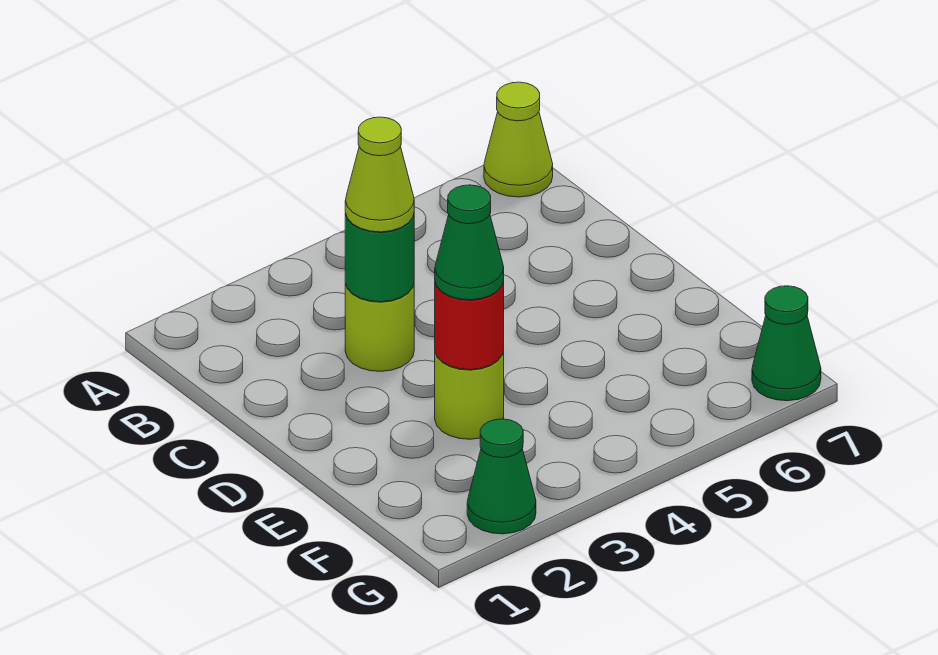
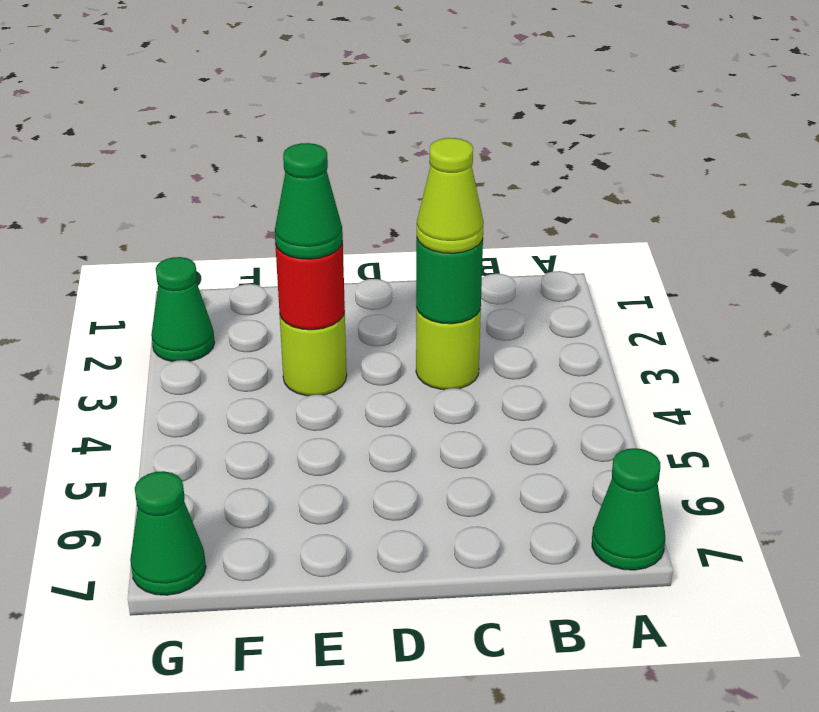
lime cone A7 level 1 -> green cone A7 level 1

